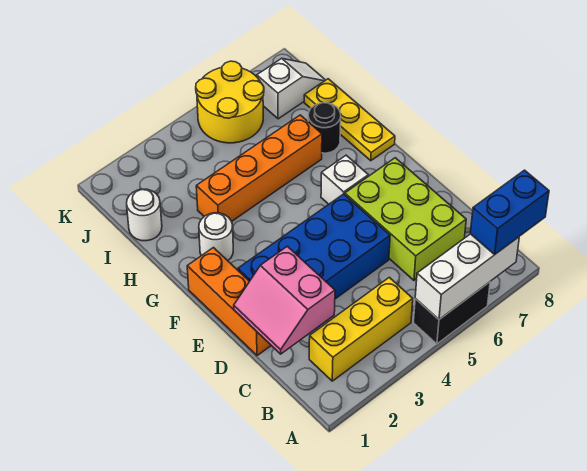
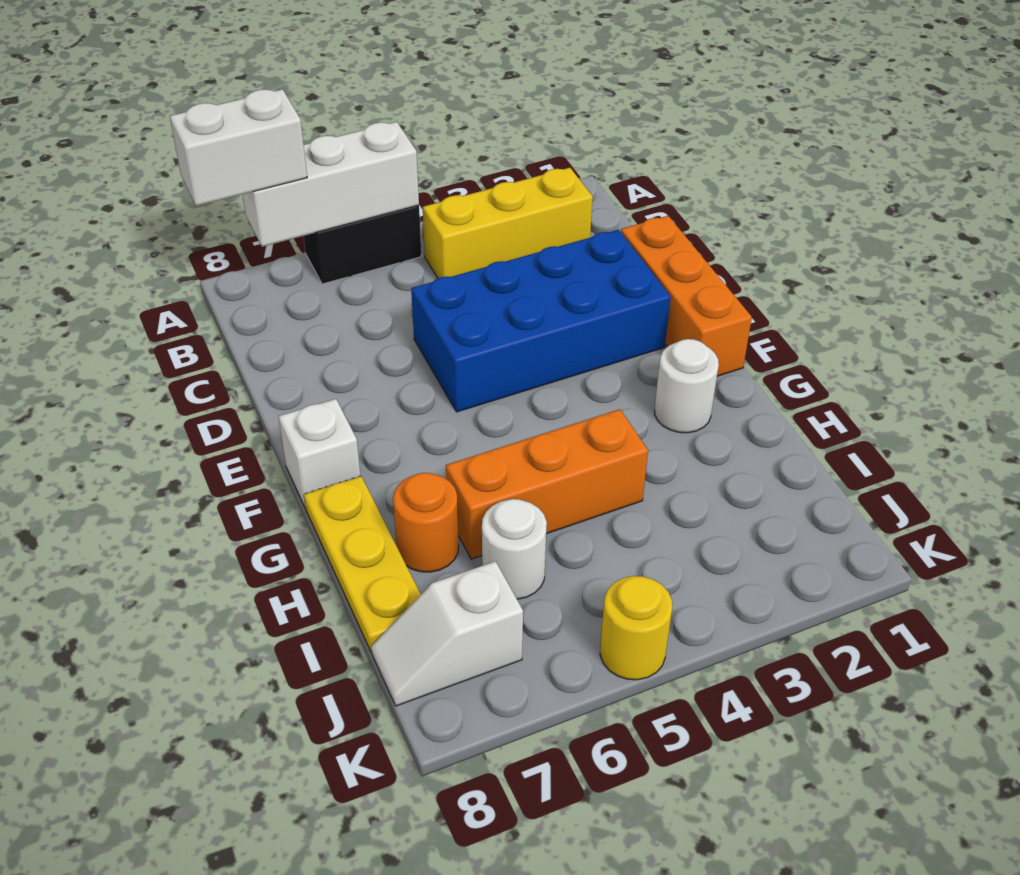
blue brick A7:A8 level 3 -> white brick A7:A8 level 3
pink slope C1:D2 level 2 top 2 -> none
lime brick C6:E7 level 1 -> none
white brick F6 level 1 -> white brick F8 level 1
orange brick H3:H6 level 1 -> orange brick H4:H6 level 1
black round brick H7 level 1 -> orange round brick H7 level 1
white round brick I1 level 1 -> white round brick I6 level 1
yellow round brick J5:K6 level 1 -> yellow round brick K5 level 1

